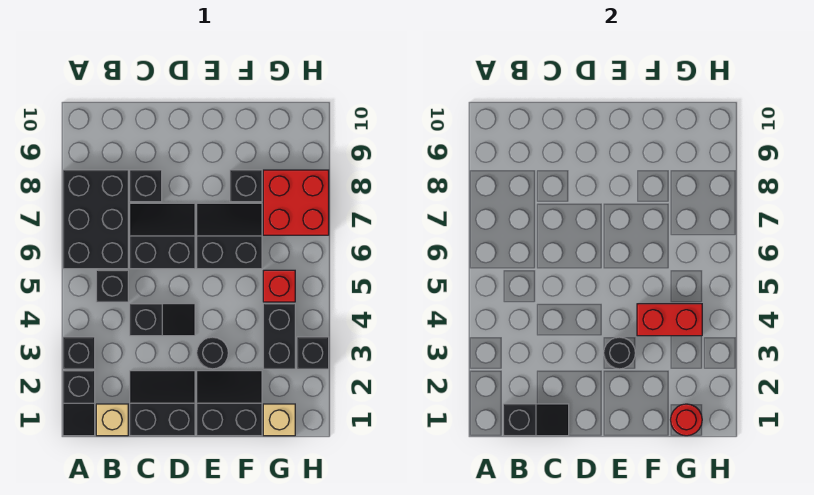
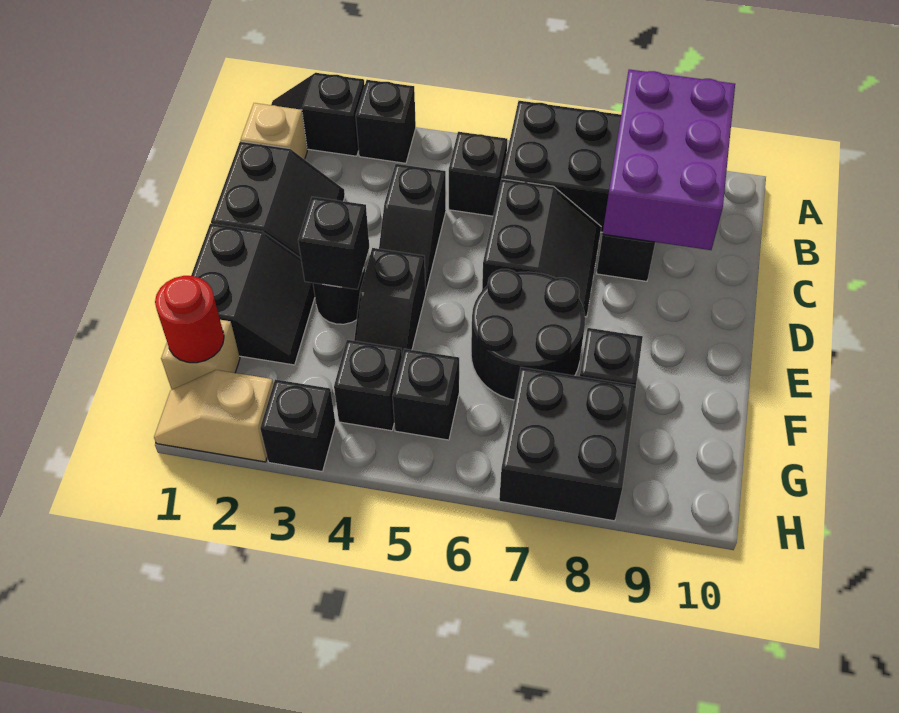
none -> purple brick A8:C9 level 2
black slope B1:C1 level 2 top B -> black slope E4:F4 level 1 top E
black round brick E3 level 2 -> black brick E3 level 2
black slope E6:F7 level 1 top 6 -> black round brick E6:F7 level 1
red brick F4:G4 level 2 -> none
black brick G3:G4 level 1 -> black brick G4 level 1
red brick G5 level 1 -> black brick G5 level 1
red brick G7:H8 level 1 -> black brick G7:H8 level 1
none -> tan slope H1:H2 level 1 top 2

